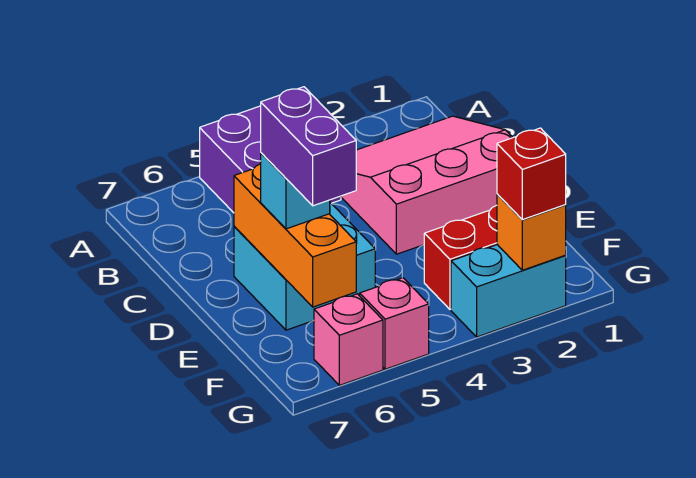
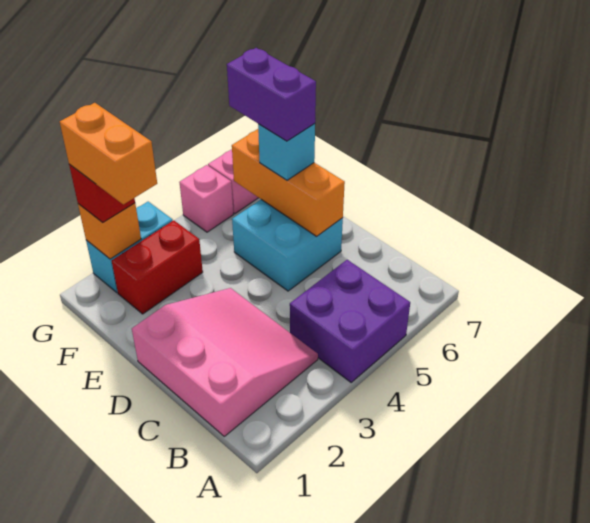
pink slope B1:D3 level 1 top D -> pink slope B1:D3 level 1 top 1
none -> orange brick F2:G2 level 4

